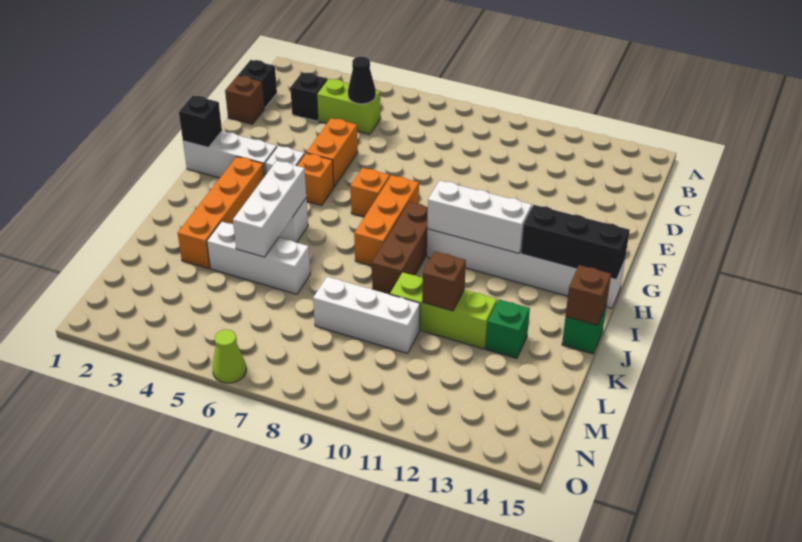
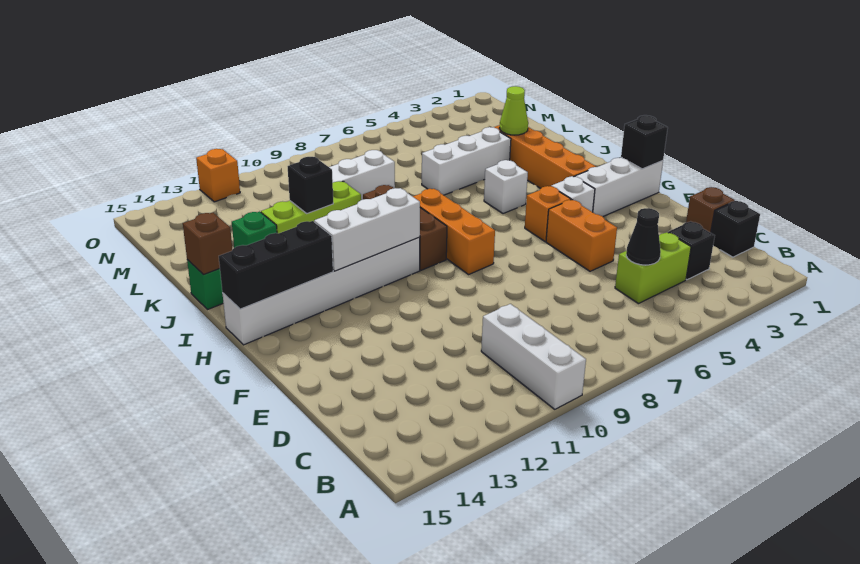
orange brick G7 level 1 -> orange brick O12 level 1
white brick I5:K5 level 2 -> white brick A10:C10 level 1
brown brick K11 level 2 -> black brick K11 level 2
lime cone O6 level 1 -> lime cone K3 level 2

